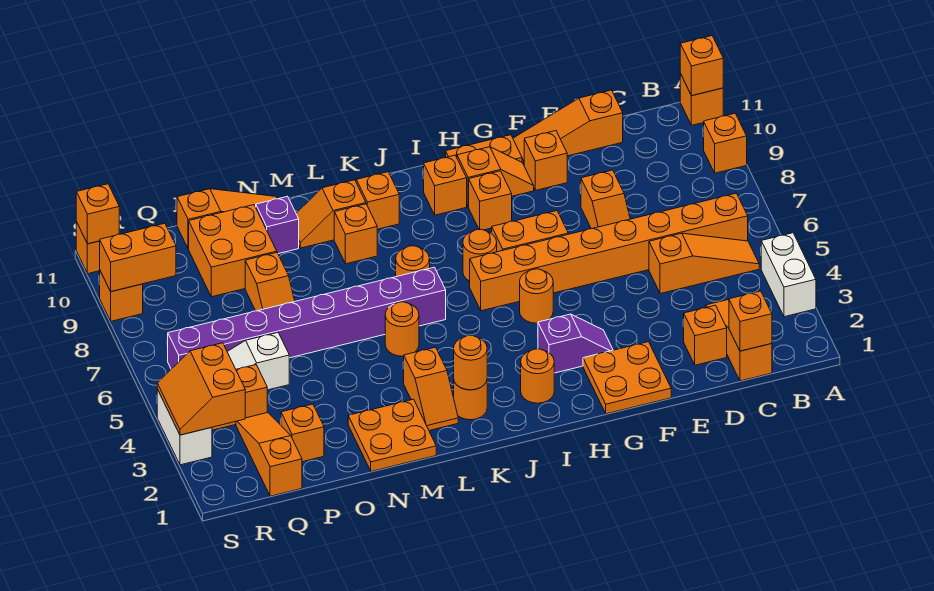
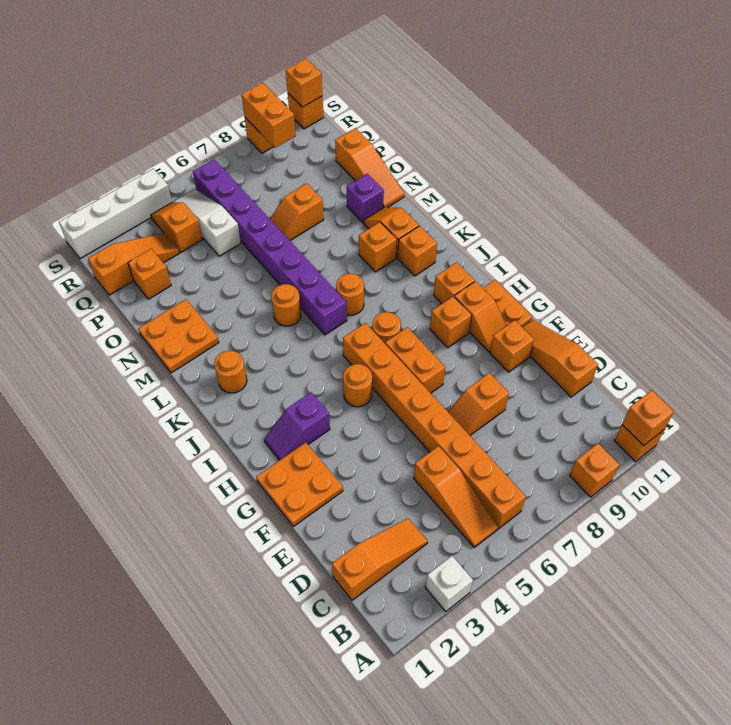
white brick A3:A4 level 1 -> white brick A3 level 1
orange brick C1 level 2 -> none
orange brick D2 level 1 -> none
purple slope G3:H3 level 1 top H -> purple slope H2:H3 level 1 top 3
orange round brick I2 level 1 -> none
orange round brick K2 level 2 -> none
orange slope L2:L3 level 1 top 3 -> none
orange brick O9:P10 level 1 -> none
orange slope R3:S4 level 2 top R -> none
white brick S3:S4 level 1 -> white brick S1:S4 level 1

